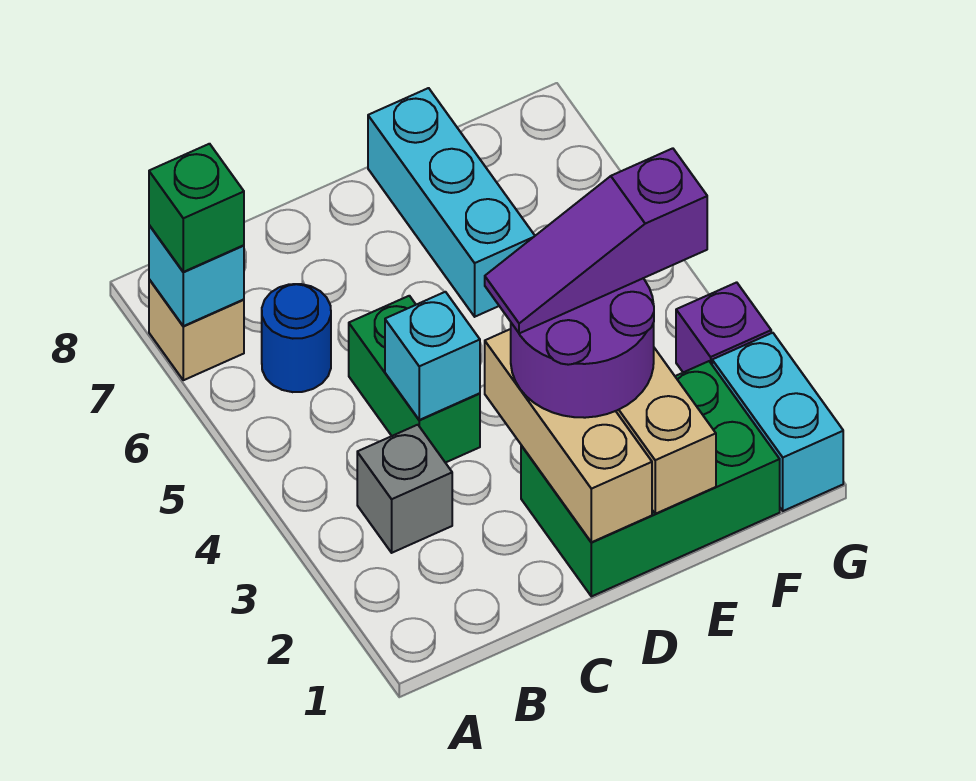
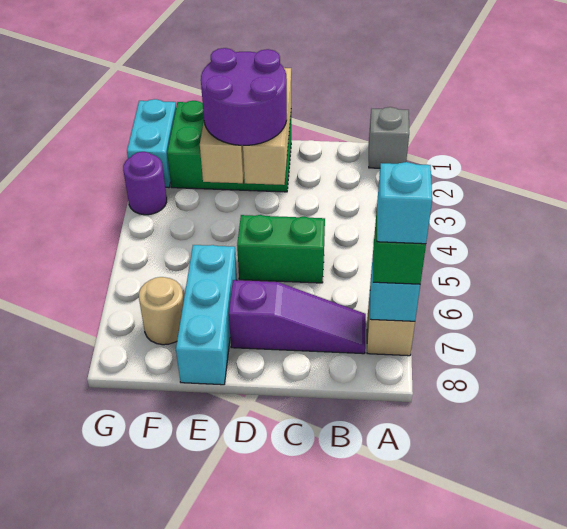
grey brick B3 level 1 -> grey brick A1 level 1
blue round brick B6 level 1 -> none
green brick C4:C5 level 1 -> green brick C5:D5 level 1
cyan brick C4 level 2 -> cyan brick A7 level 4
purple slope D3:F3 level 4 top F -> purple slope B7:D7 level 1 top D
none -> tan round brick F7 level 1
purple brick G3 level 1 -> purple round brick G3 level 1

